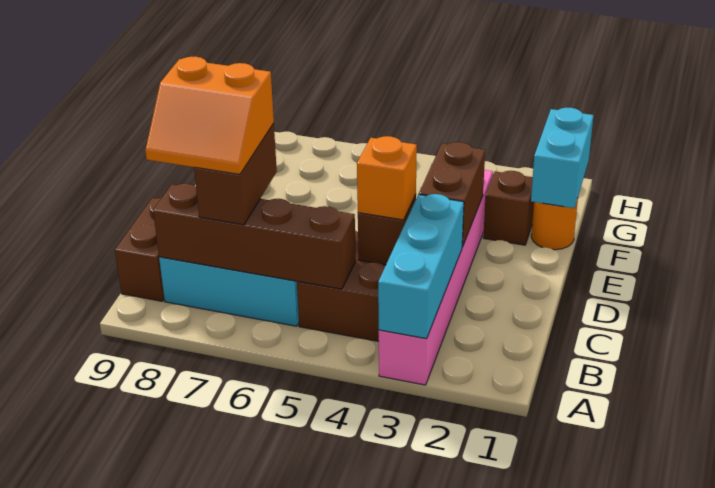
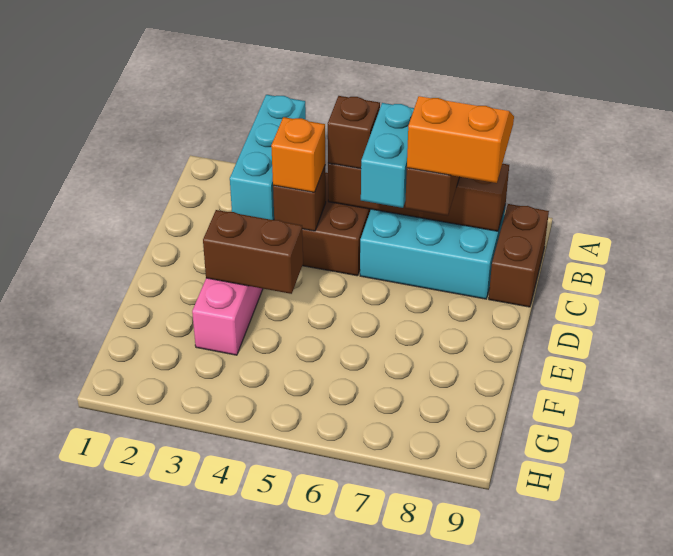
brown brick D3:E3 level 2 -> brown brick E3:E4 level 2
orange round brick F1 level 1 -> none
cyan brick F1:G1 level 2 -> cyan brick B6:C6 level 3
brown brick F2 level 1 -> brown brick B5 level 3

